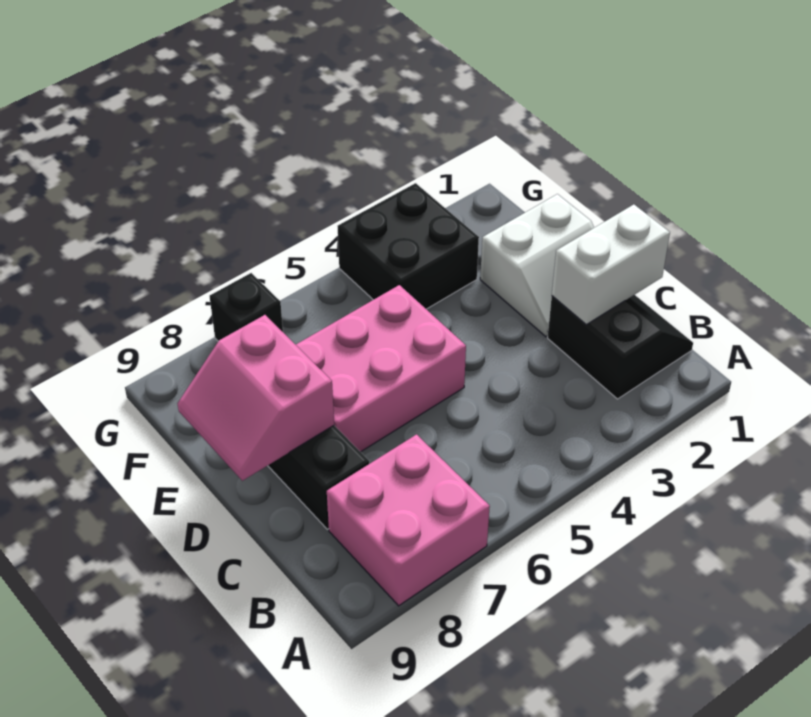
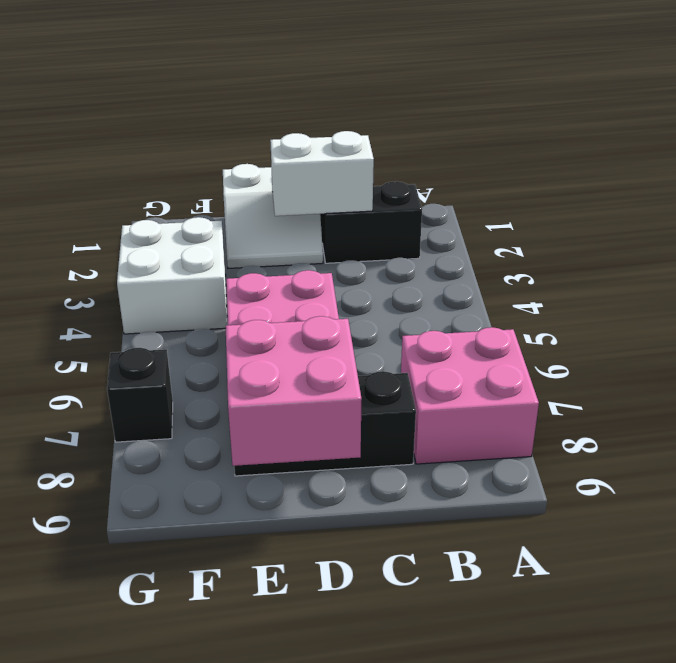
white brick C1:C2 level 2 -> white brick C2:D2 level 2
white slope D1:E2 level 1 top E -> white slope D1:E2 level 1 top 1
pink slope D8:E9 level 2 top 8 -> pink brick D8:E9 level 2
black brick F3:G4 level 1 -> white brick F3:G4 level 1

